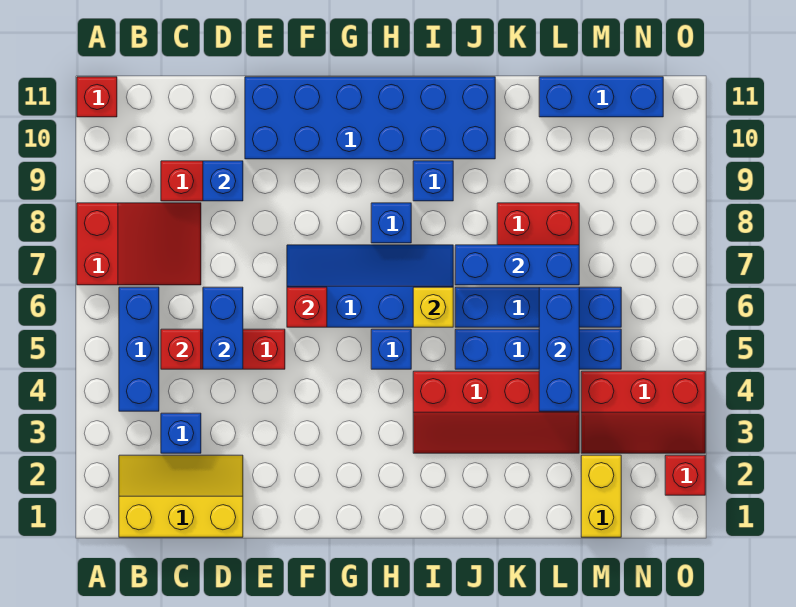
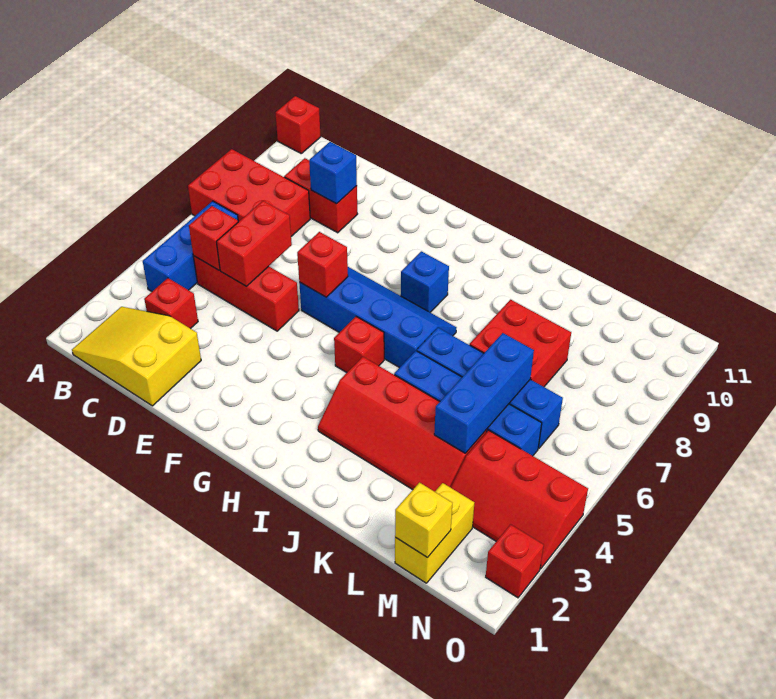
red slope A7:C8 level 1 top A -> red brick A7:C8 level 1
yellow slope B1:D2 level 1 top 1 -> yellow slope B1:D2 level 1 top D
blue brick C3 level 1 -> red brick C3 level 1
blue brick D5:D6 level 2 -> red brick D5:D6 level 2
blue brick E10:J11 level 1 -> none
blue brick H5 level 1 -> red brick H5 level 1
yellow brick I6 level 2 -> yellow brick M1 level 2
blue brick I9 level 1 -> none
blue brick J7:L7 level 2 -> none
blue brick L11:N11 level 1 -> none

